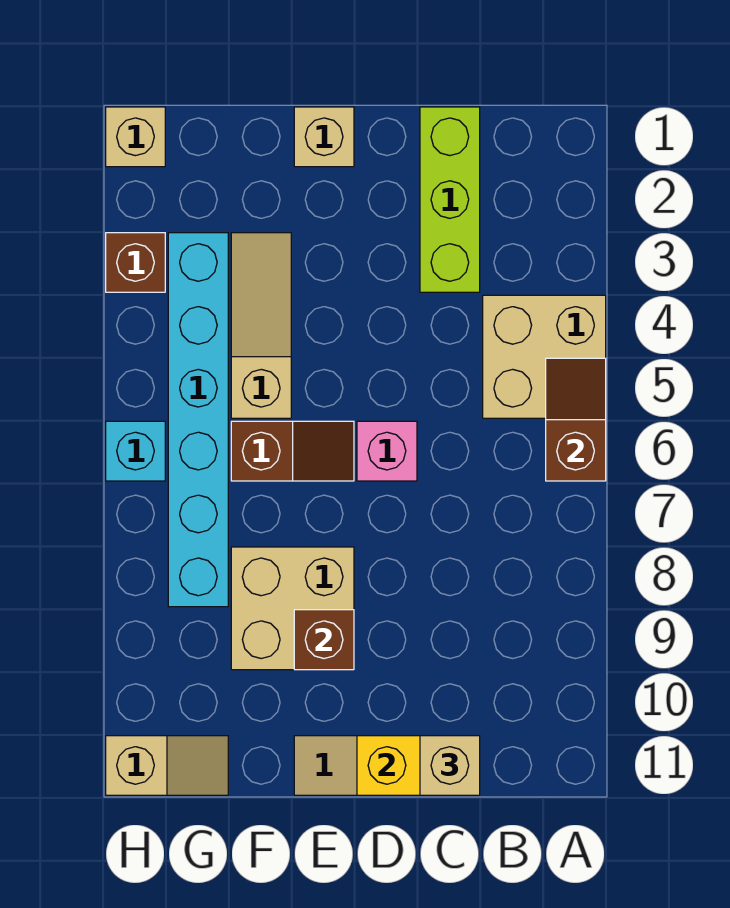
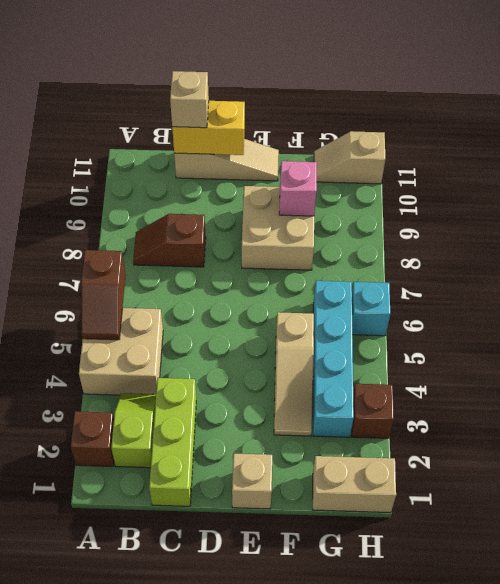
none -> lime slope B2:B3 level 1 top 2
pink brick D6 level 1 -> pink brick F9 level 2
brown slope E6:F6 level 1 top F -> brown slope B8:C8 level 1 top C
brown brick E9 level 2 -> brown brick A2 level 1
cyan brick G3:G8 level 1 -> cyan brick G3:G6 level 1
tan brick H1 level 1 -> tan brick G1:H1 level 1

